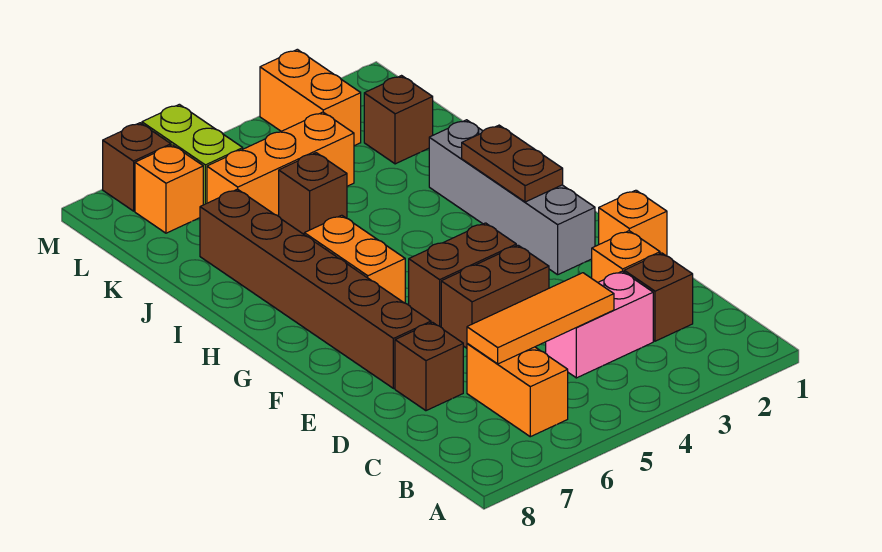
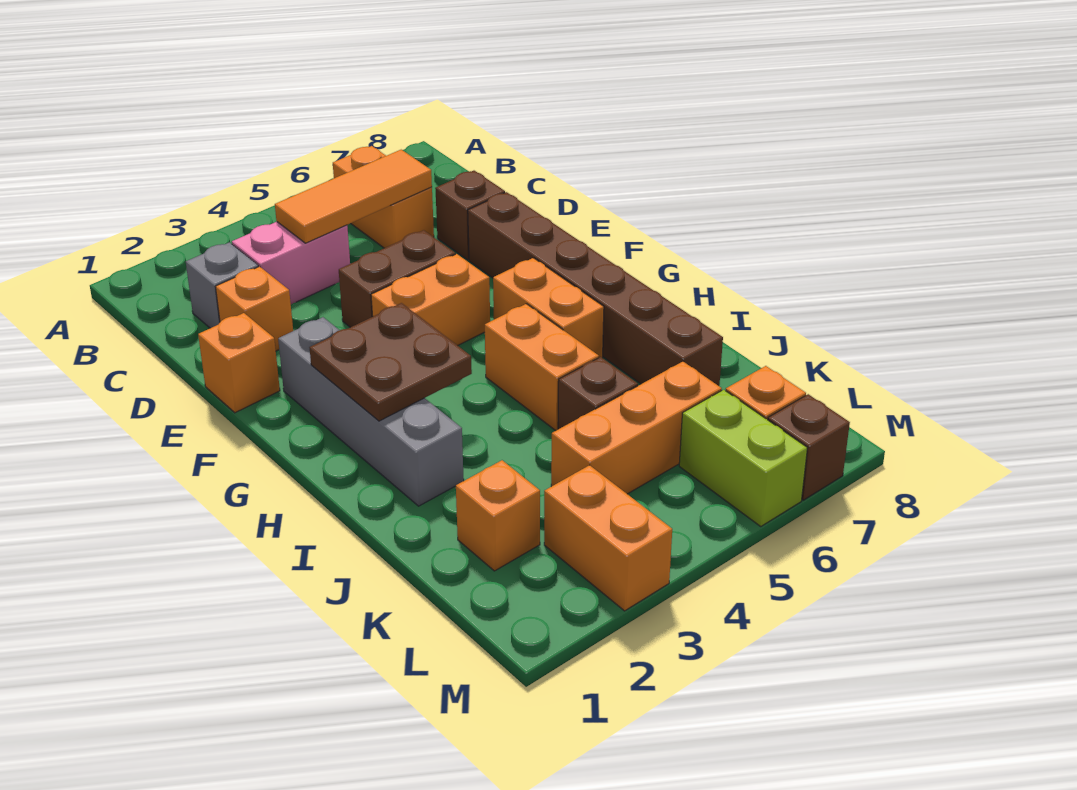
brown brick C2 level 1 -> grey brick C2 level 1
brown brick F4:F5 level 1 -> orange brick F4:F5 level 1
brown plate G2:H2 level 2 -> brown plate G2:H3 level 2
none -> orange brick H5:I5 level 1
brown brick K2 level 1 -> orange brick K2 level 1

